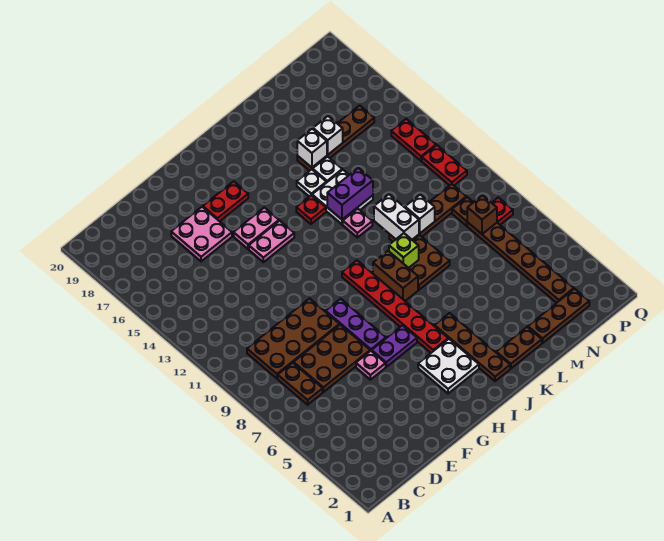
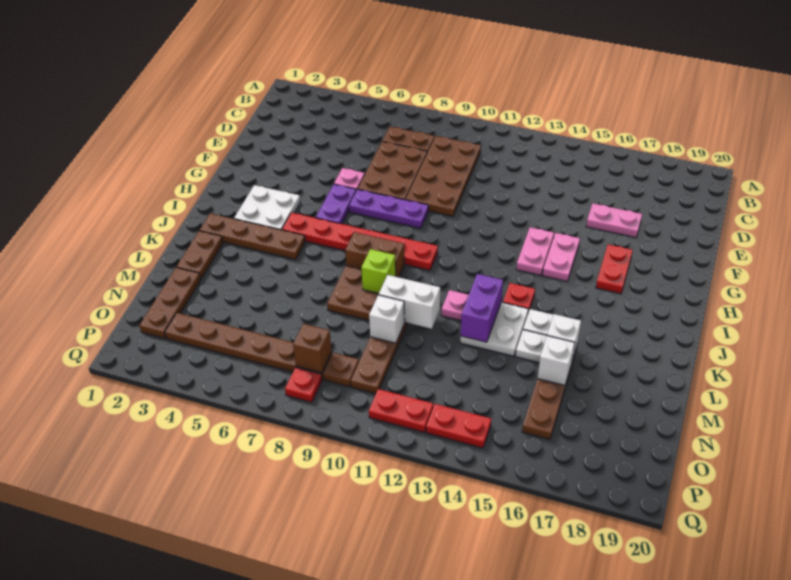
pink plate E16:F17 level 1 -> pink plate E16:E17 level 1

